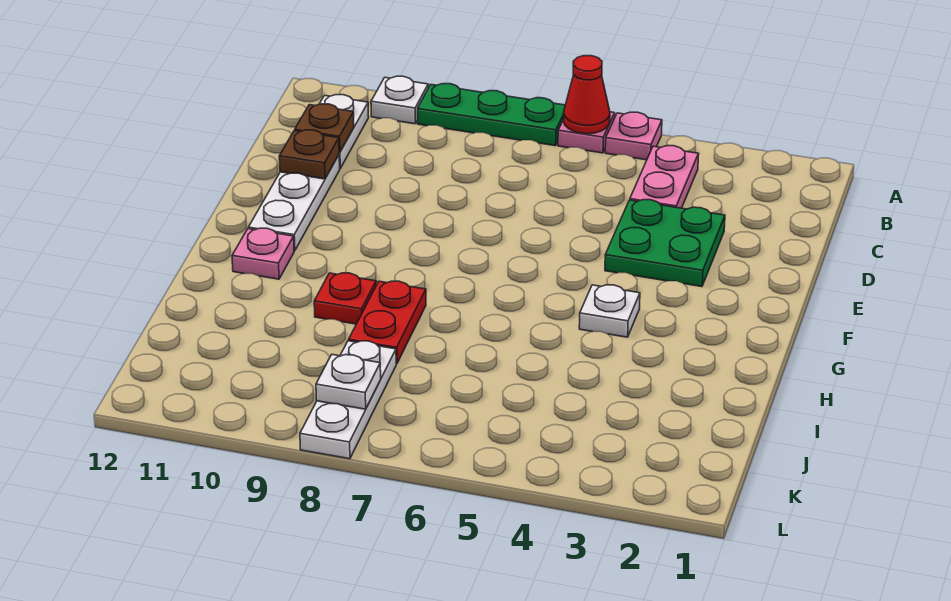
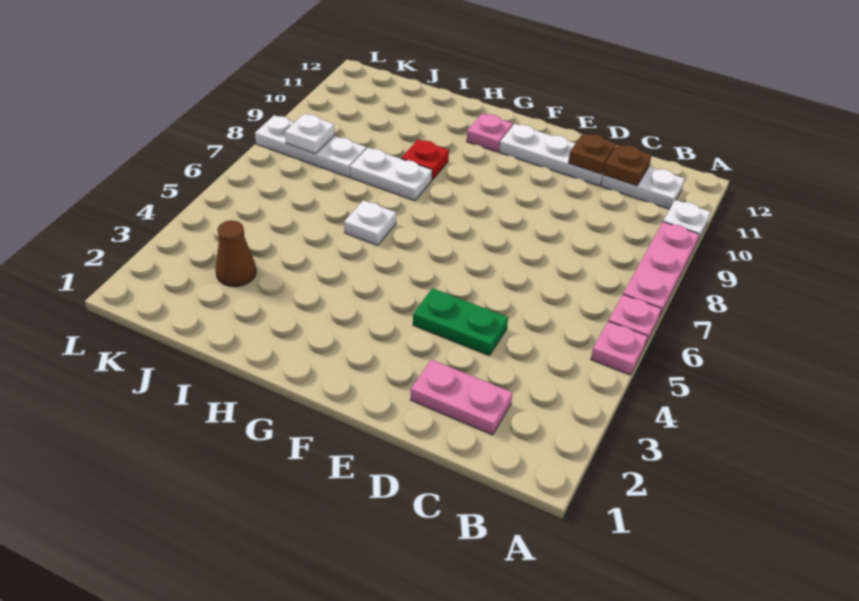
red cone A6 level 2 -> none
green plate A7:A9 level 1 -> pink plate A7:A9 level 1
pink plate B4:C4 level 1 -> pink plate C2:D2 level 1
green plate D3:E4 level 1 -> green plate D4:E4 level 1
white plate G4 level 1 -> white plate H6 level 1
red plate H8:I8 level 1 -> white plate H8:I8 level 1
none -> brown cone J3 level 1

